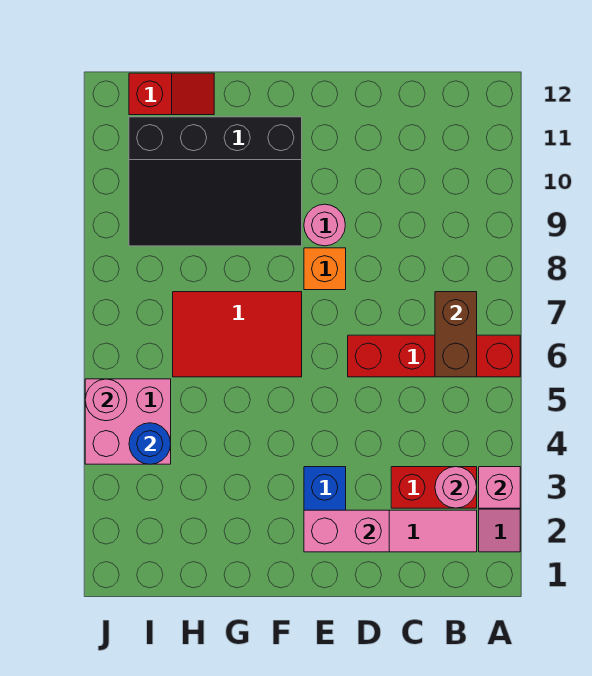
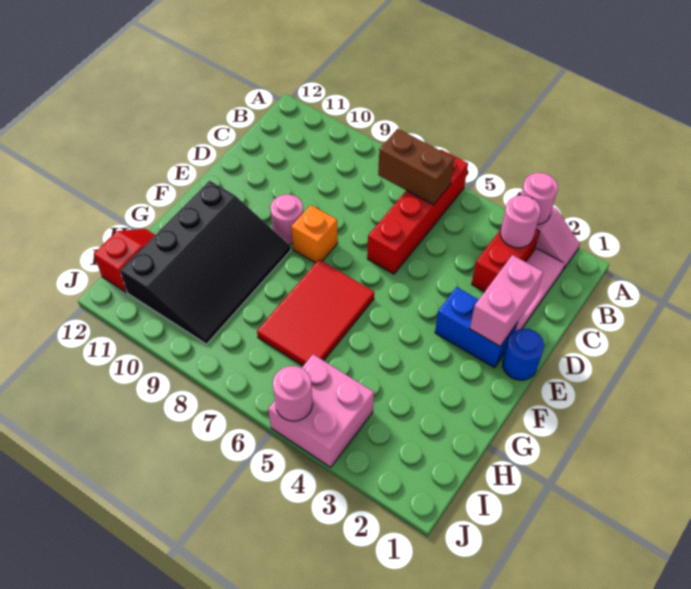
pink brick A3 level 2 -> pink round brick A3 level 2
blue round brick I4 level 2 -> blue round brick E1 level 1

